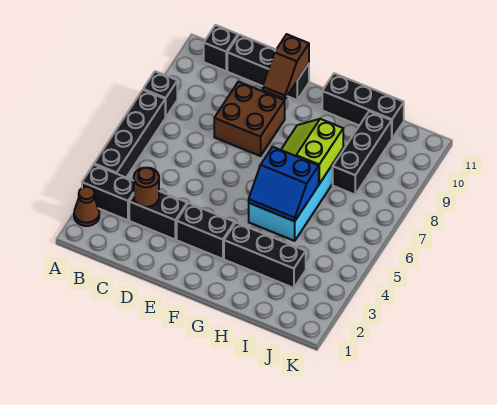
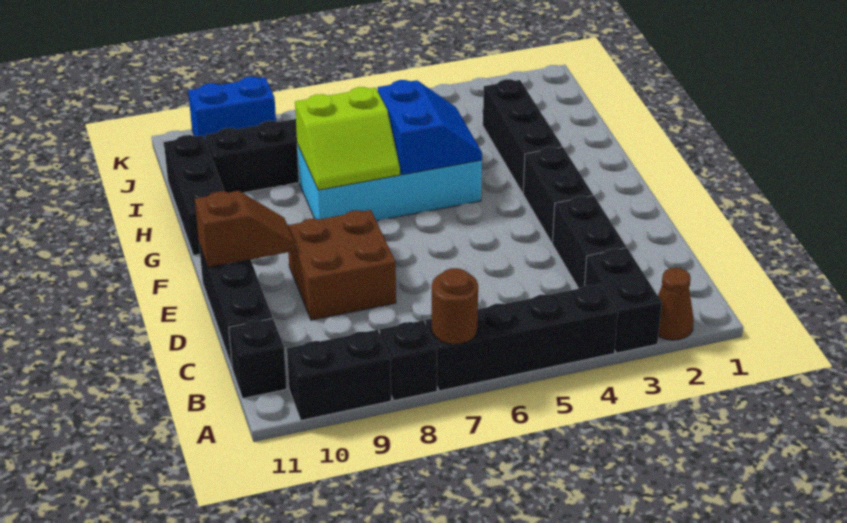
none -> black brick A9:A10 level 1
brown round brick C3 level 2 -> brown round brick A7 level 2
none -> blue brick K9:K10 level 1

